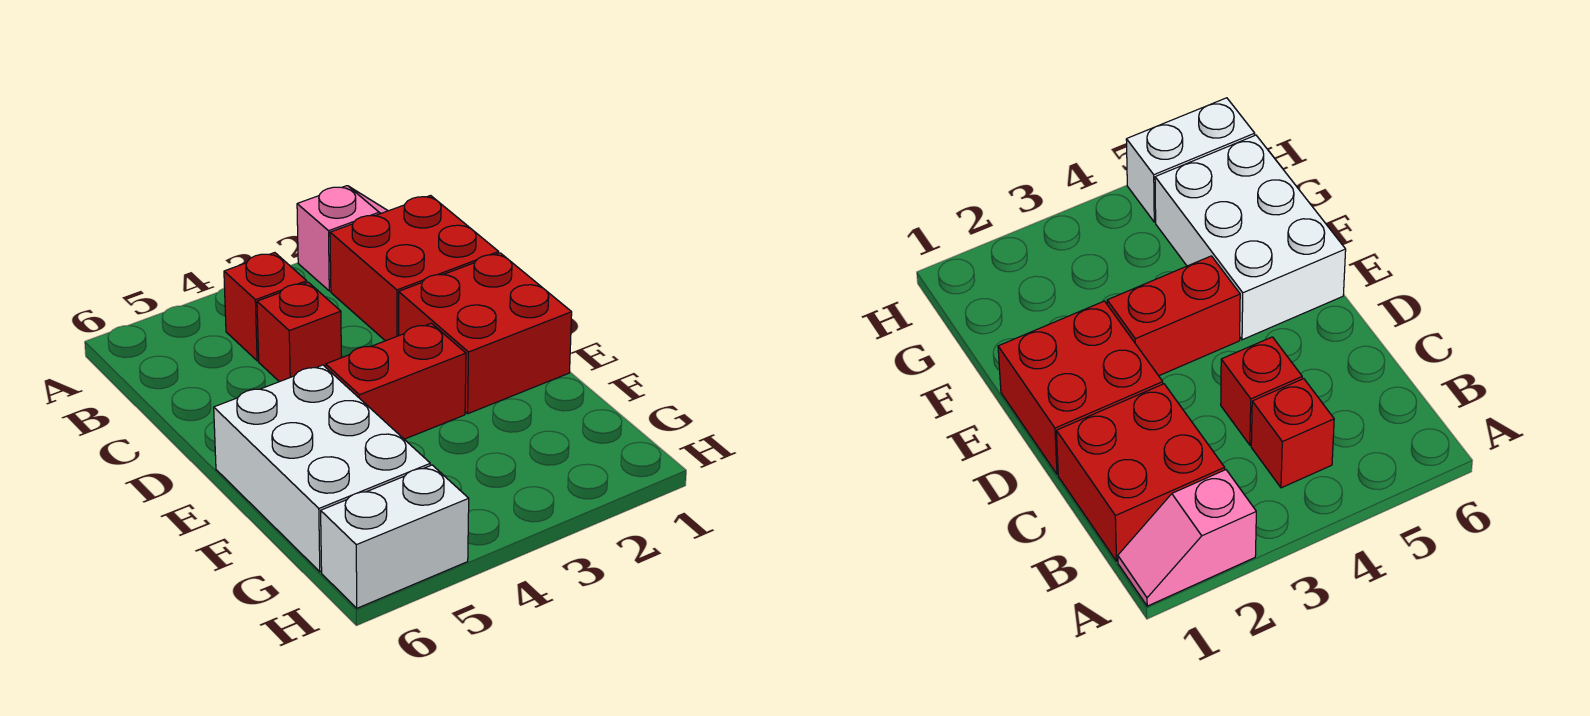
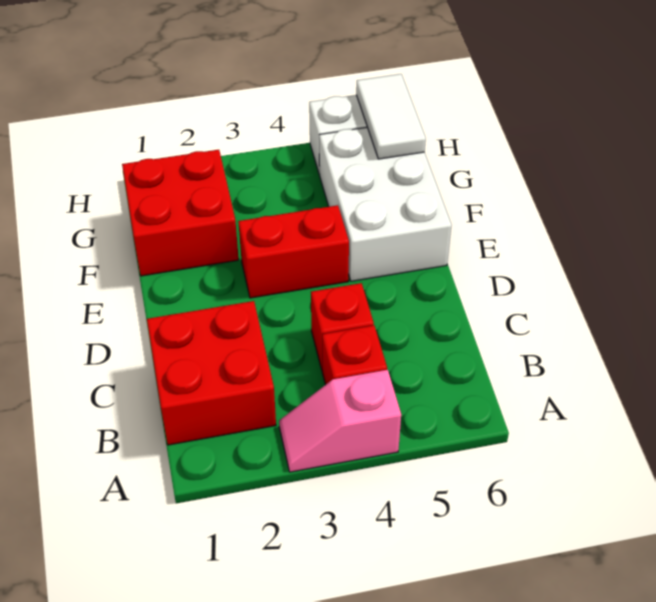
pink slope A1:A2 level 1 top 2 -> pink slope A3:A4 level 1 top 4
red brick D1:E2 level 1 -> red brick F1:G2 level 1
none -> white tile G6:H6 level 2

